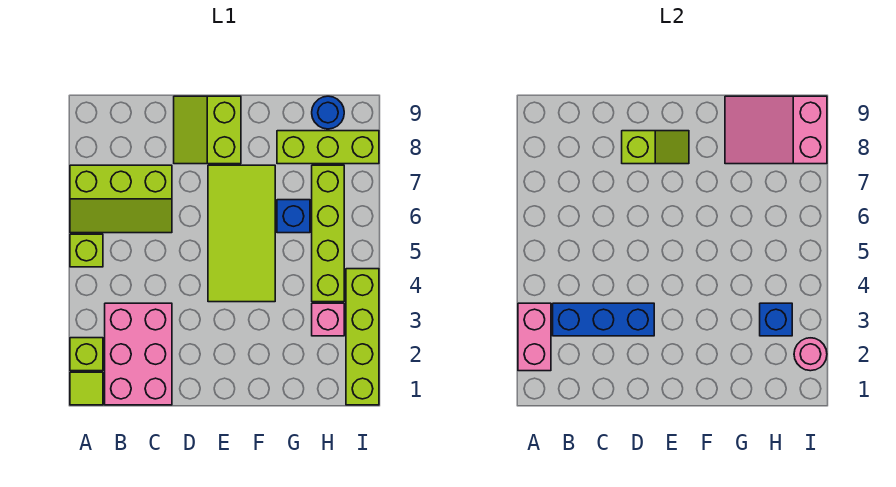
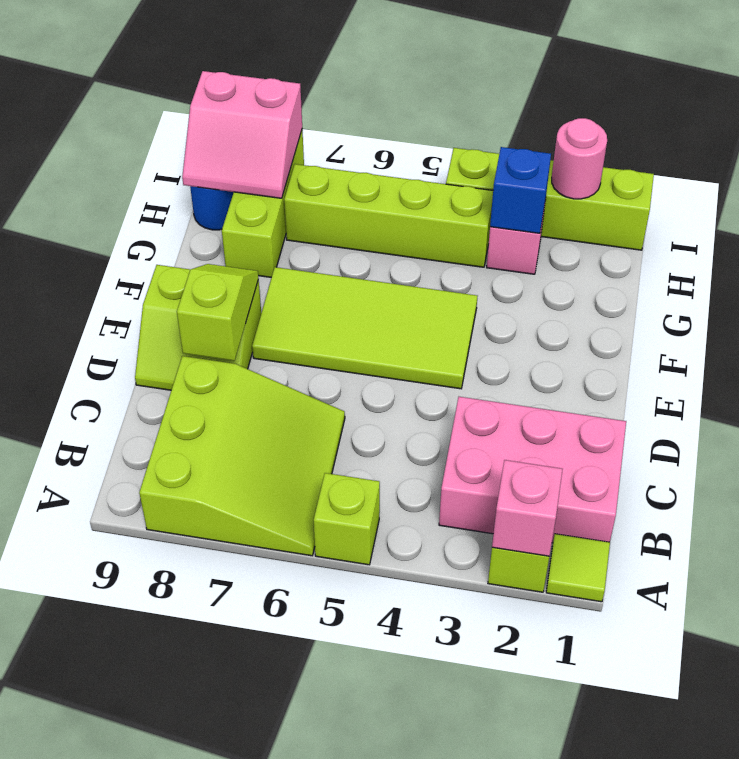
pink brick A2:A3 level 2 -> pink brick A2 level 2
lime slope A6:C7 level 1 top 7 -> lime slope A6:C8 level 1 top 8
blue brick B3:D3 level 2 -> none
blue brick G6 level 1 -> none
pink slope G8:I9 level 2 top I -> pink slope H8:I9 level 2 top I

